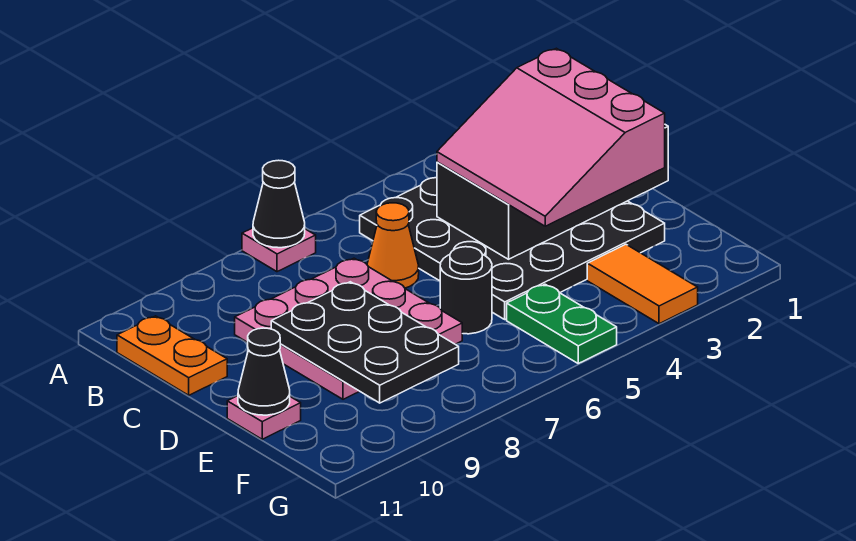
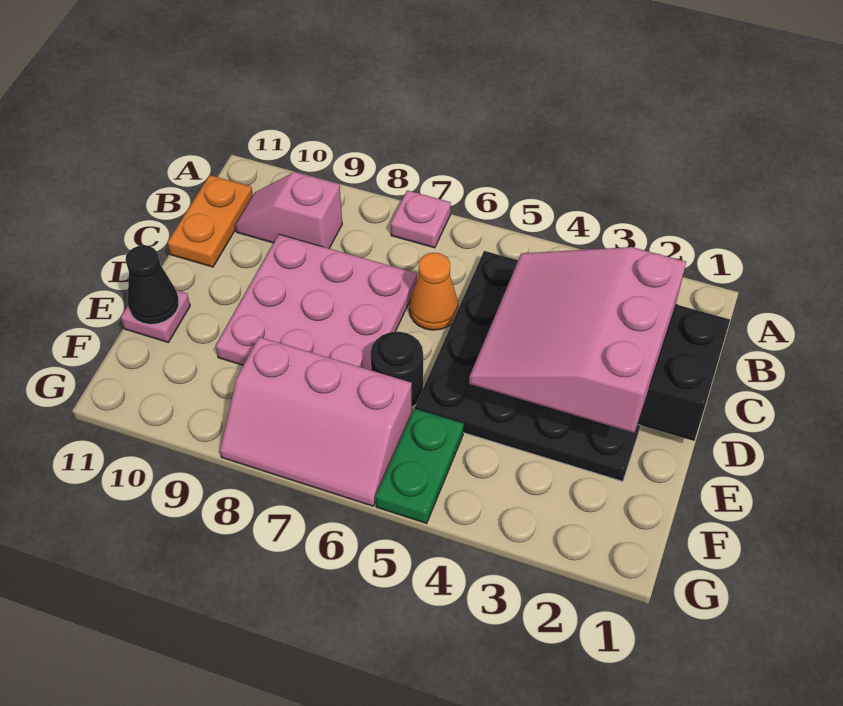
black cone A7 level 2 -> none
none -> pink slope B9:B10 level 1 top 9
black plate D8:F9 level 2 -> none
orange tile F3:G3 level 1 -> none
none -> pink slope F6:G8 level 1 top F

